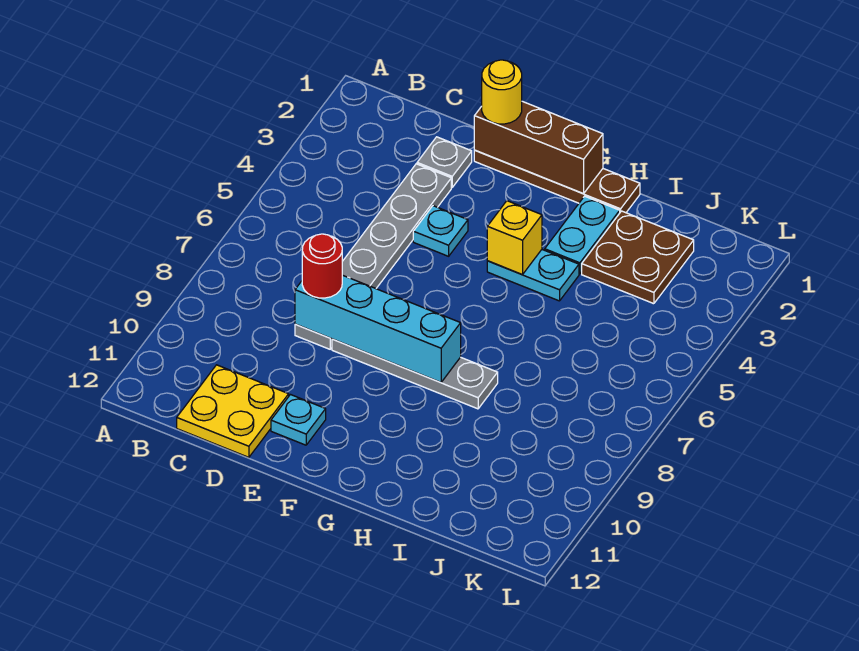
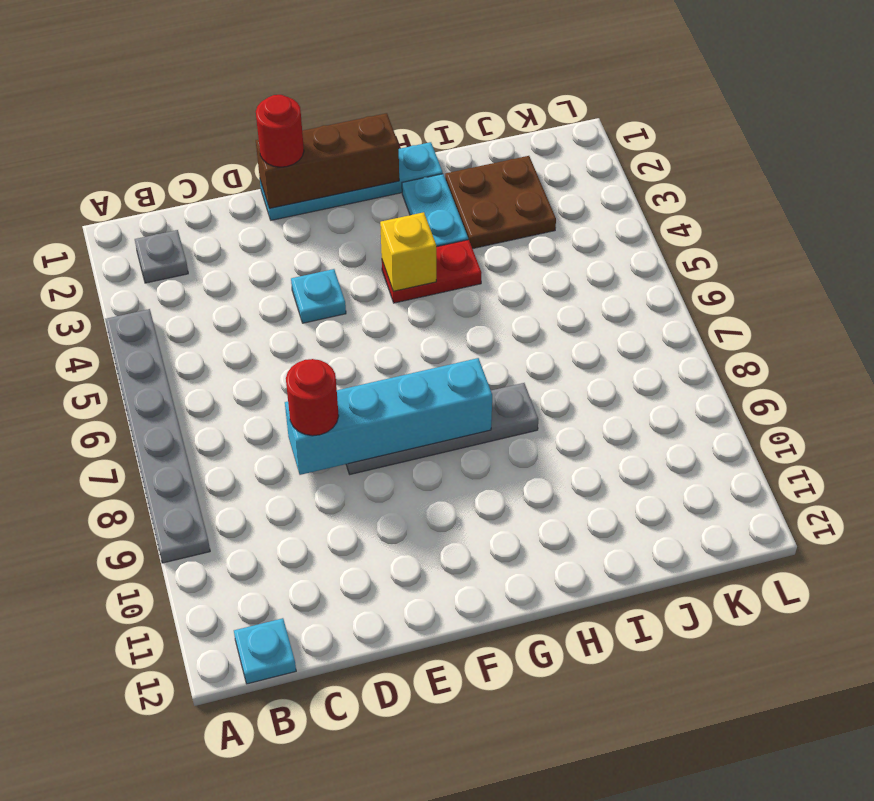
yellow plate C11:D12 level 1 -> none
grey plate D2 level 1 -> grey plate B2 level 1
grey plate D3:D8 level 1 -> grey plate A4:A9 level 1
brown plate E1:H1 level 1 -> cyan plate E1:H1 level 1
yellow round brick E1 level 3 -> red round brick E1 level 3
cyan plate E11 level 1 -> cyan plate B12 level 1
cyan plate G4:H4 level 1 -> red plate G4:H4 level 1

